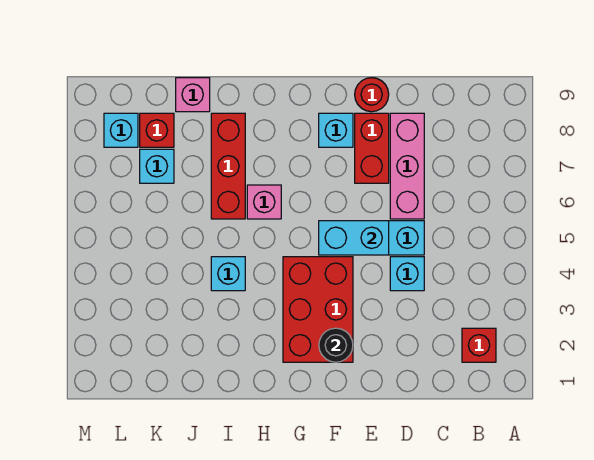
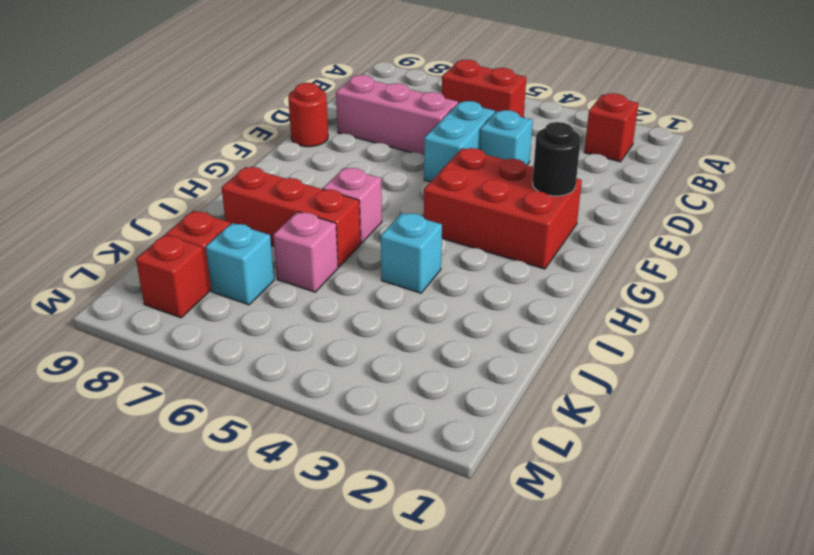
cyan brick E5:F5 level 2 -> none
red brick E7:E8 level 1 -> red brick B5:B6 level 1
cyan brick F8 level 1 -> none
pink brick J9 level 1 -> pink brick J6 level 1
cyan brick L8 level 1 -> red brick L8 level 1

